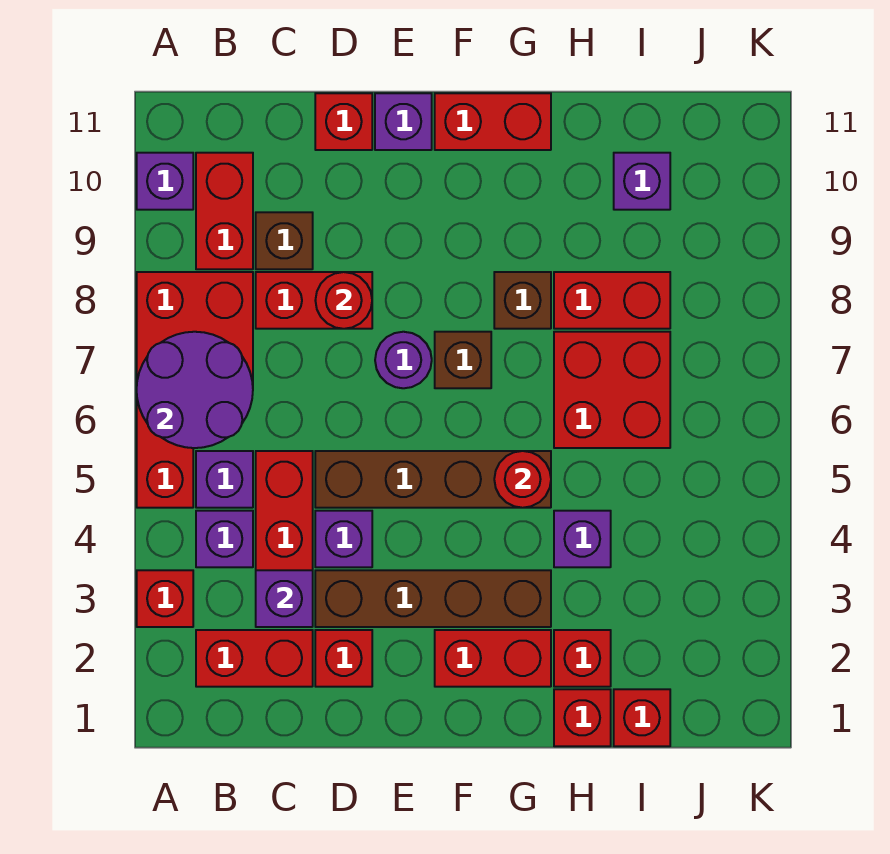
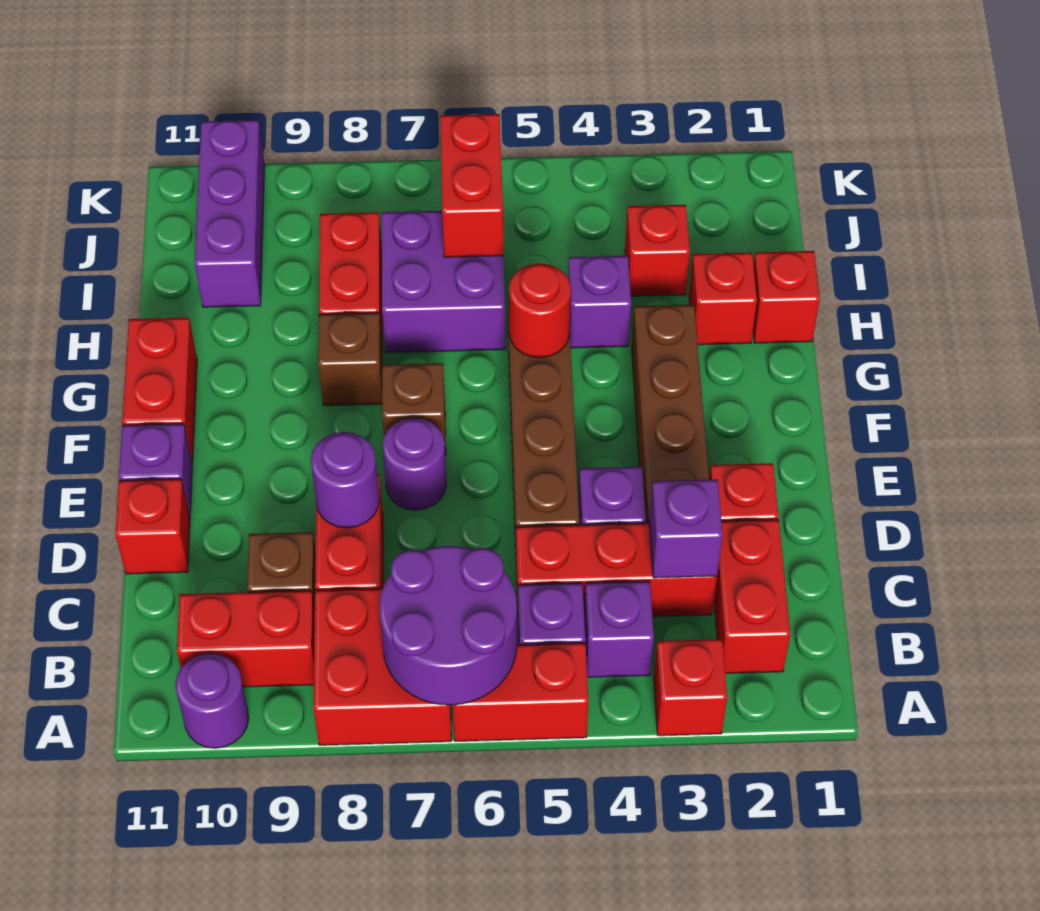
purple brick A10 level 1 -> purple round brick A10 level 1
red round brick D8 level 2 -> purple round brick D8 level 2
red brick F2:G2 level 1 -> red brick I6:J6 level 2
red brick H6:I7 level 1 -> purple brick H6:I7 level 1
red brick I1 level 1 -> red brick I3 level 1
purple brick I10 level 1 -> purple brick I10:K10 level 1

